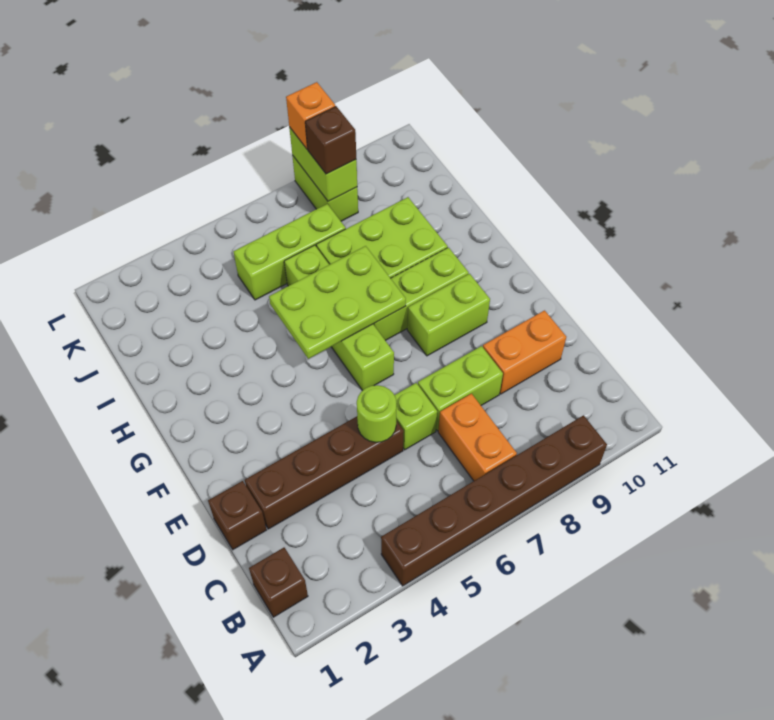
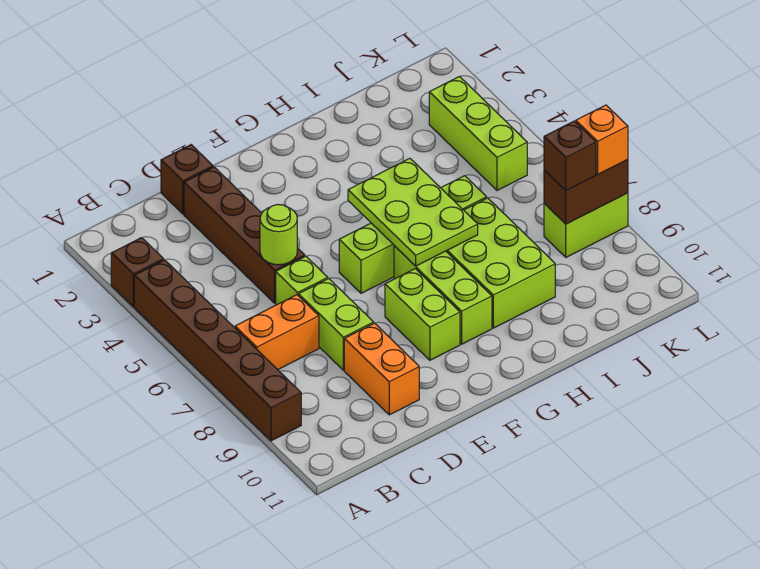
brown brick B1 level 1 -> brown brick A3 level 1
lime brick J5:J7 level 1 -> lime brick K3:K5 level 1
lime brick K8:L8 level 2 -> brown brick K8:L8 level 2

